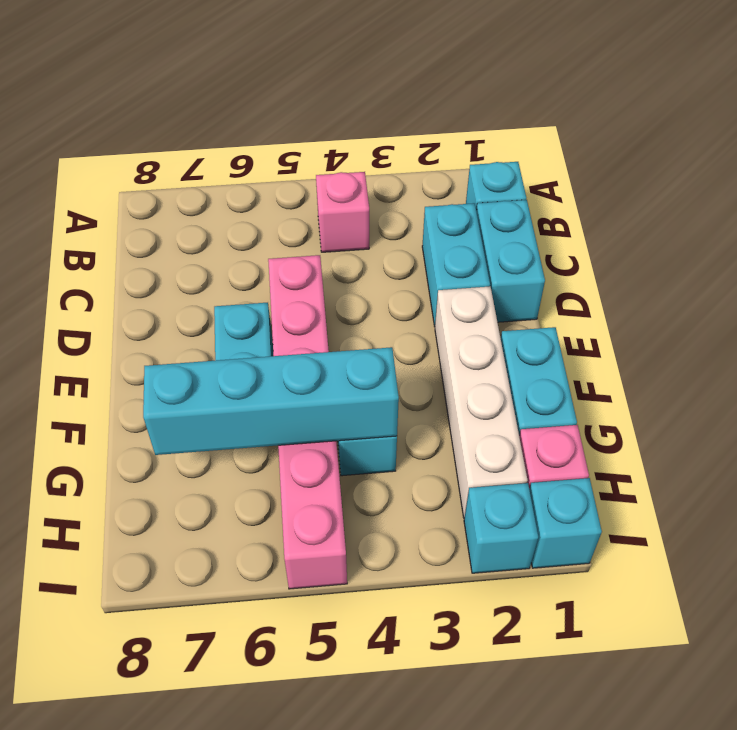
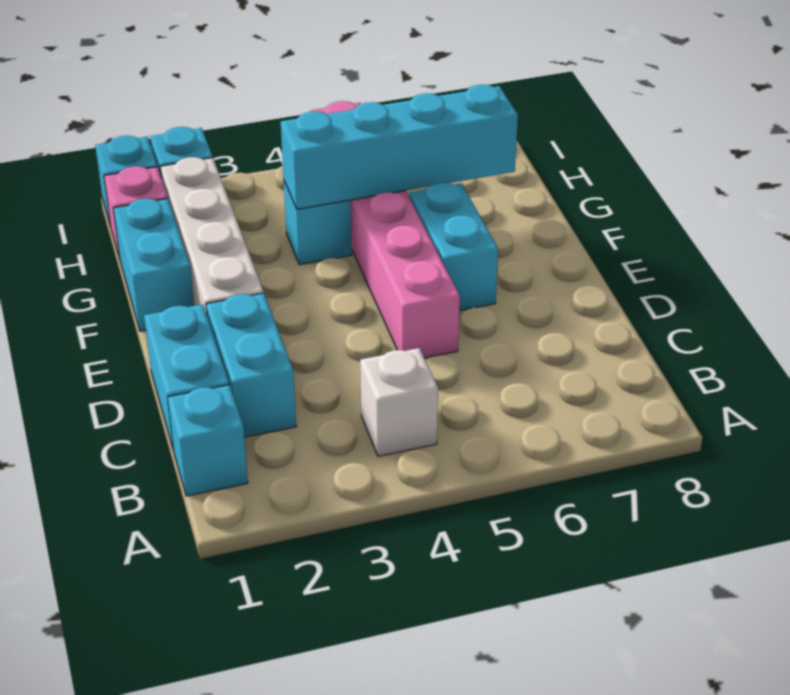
pink brick B4 level 1 -> white brick B4 level 1

